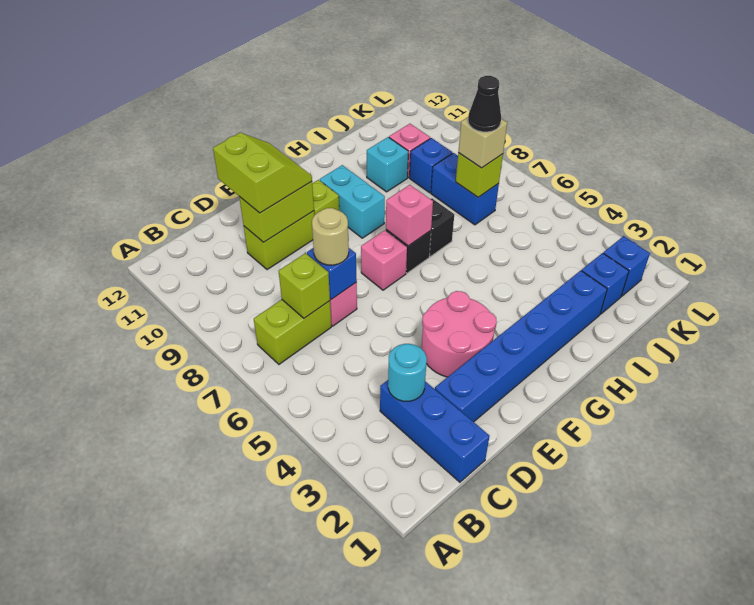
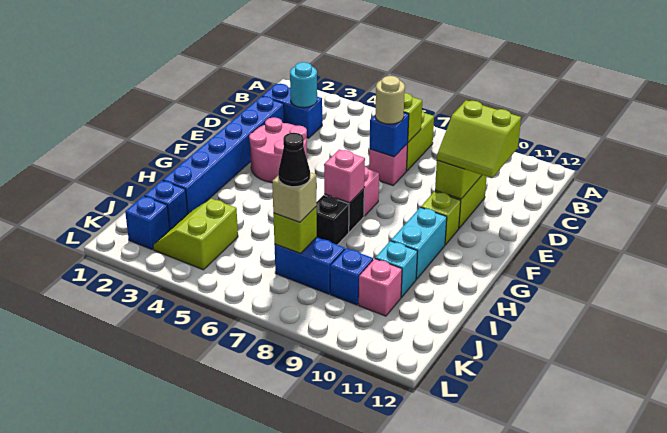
blue brick C1:C3 level 1 -> blue brick C2:C3 level 1
cyan brick G9:G10 level 1 -> cyan brick G10:H10 level 1
none -> lime slope J3:K4 level 1 top 4

